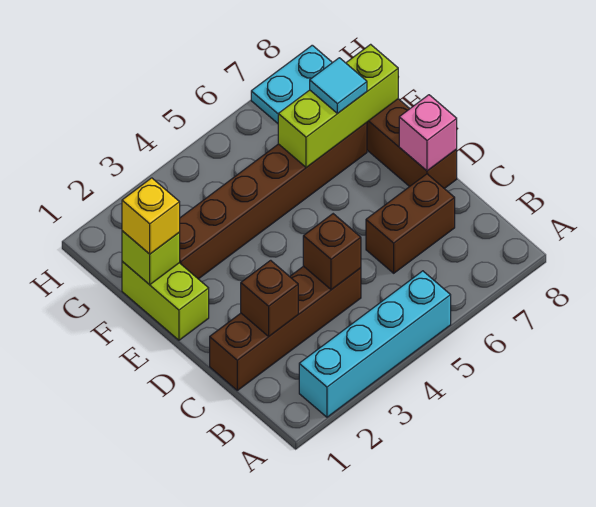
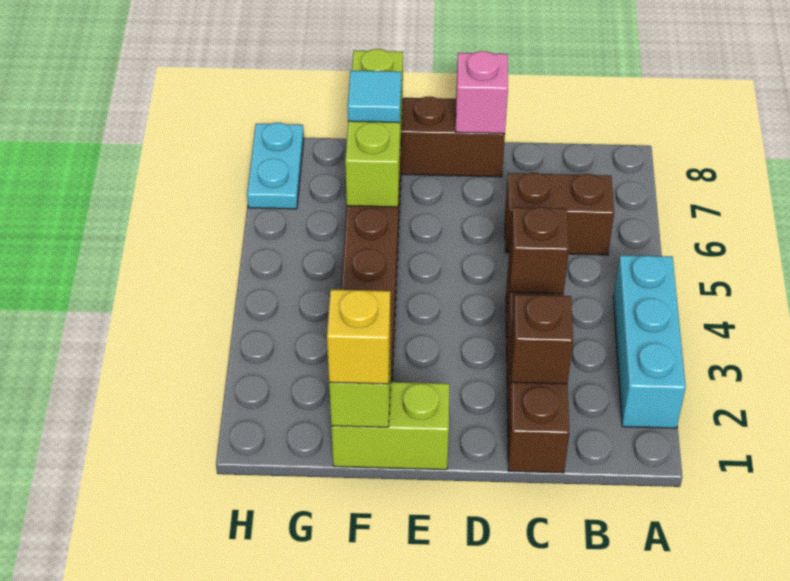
cyan brick A2:A5 level 1 -> cyan brick A2:A4 level 1
brown brick C6:C7 level 1 -> brown brick B6:C6 level 1

